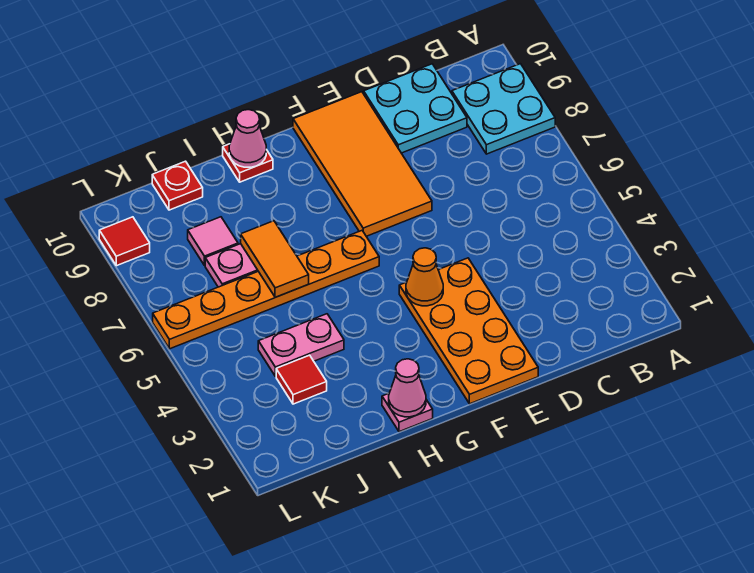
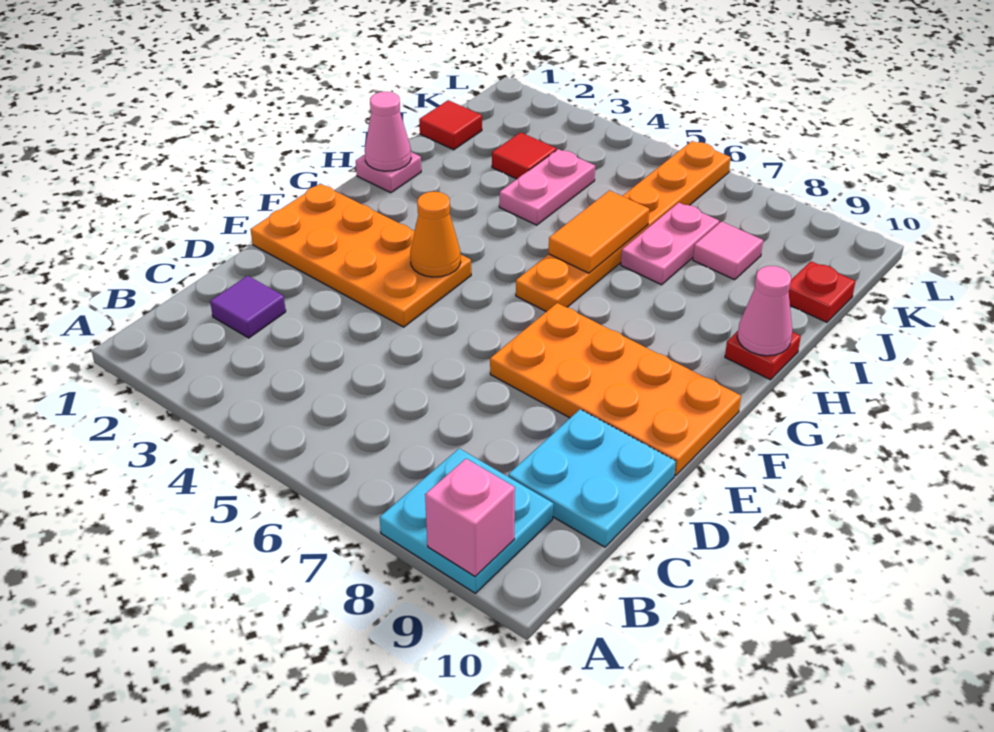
none -> pink brick A9 level 2
none -> purple tile C2 level 1
orange tile E7:F10 level 1 -> orange plate E7:F10 level 1
orange tile I6:I7 level 2 -> orange tile H6:I6 level 2
red tile L9 level 1 -> red tile J1 level 1

